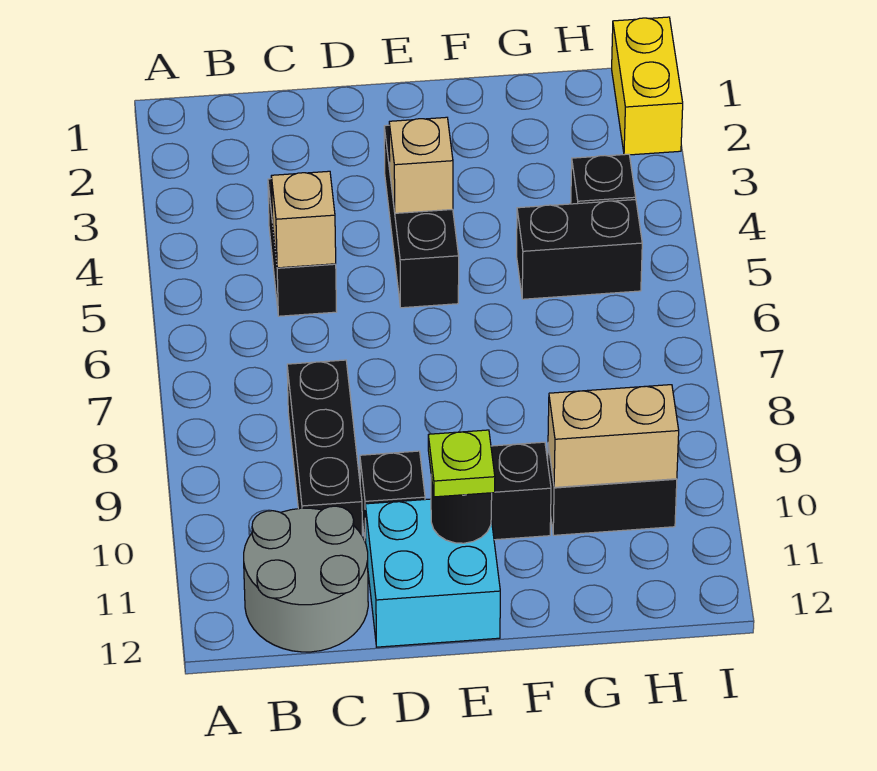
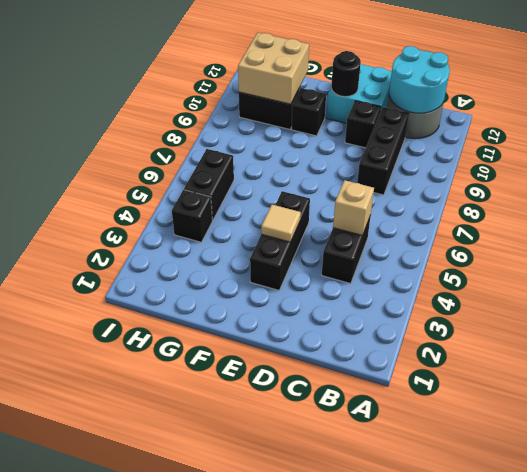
none -> cyan round brick B11:C12 level 2
tan brick E4 level 2 -> tan tile E4 level 2
lime plate E11 level 3 -> none
black brick G5:H5 level 1 -> black brick H5:H6 level 1
tan brick G10:H10 level 2 -> tan brick G10:H11 level 2
yellow brick I1:I2 level 1 -> none

